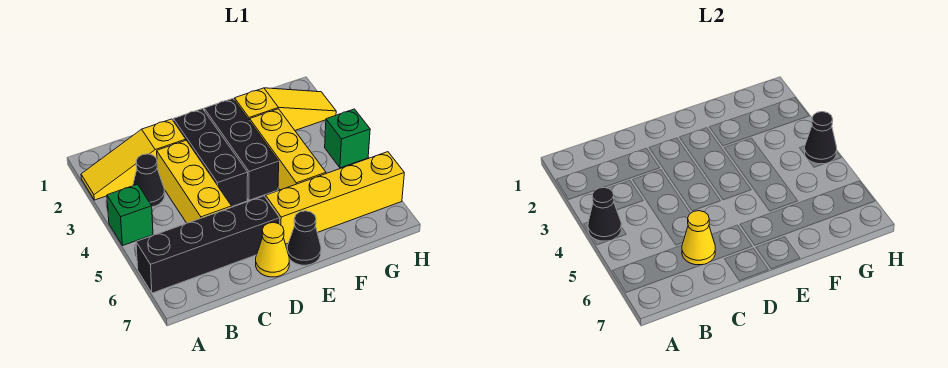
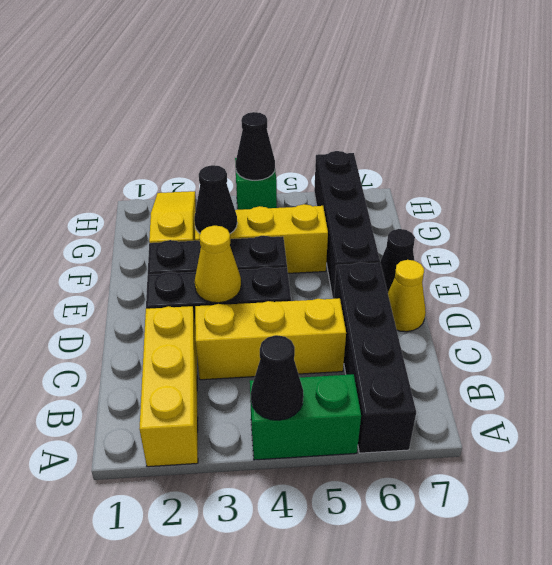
yellow slope A2:C2 level 1 top C -> yellow brick A2:C2 level 1
green brick A4 level 1 -> green brick A4:A5 level 1
black cone B3 level 1 -> black cone F3 level 2
yellow cone C6 level 2 -> yellow cone D3 level 2
yellow brick E6:H6 level 1 -> black brick E6:H6 level 1

